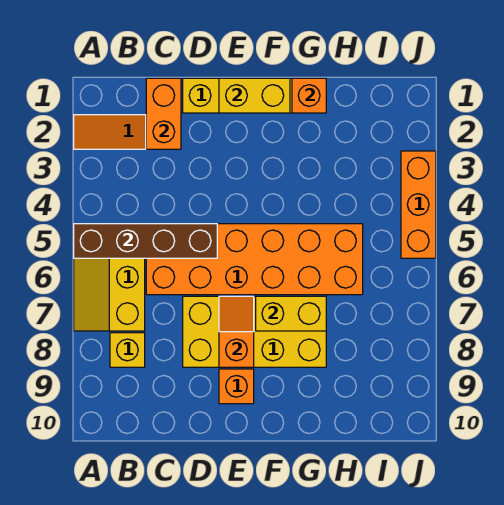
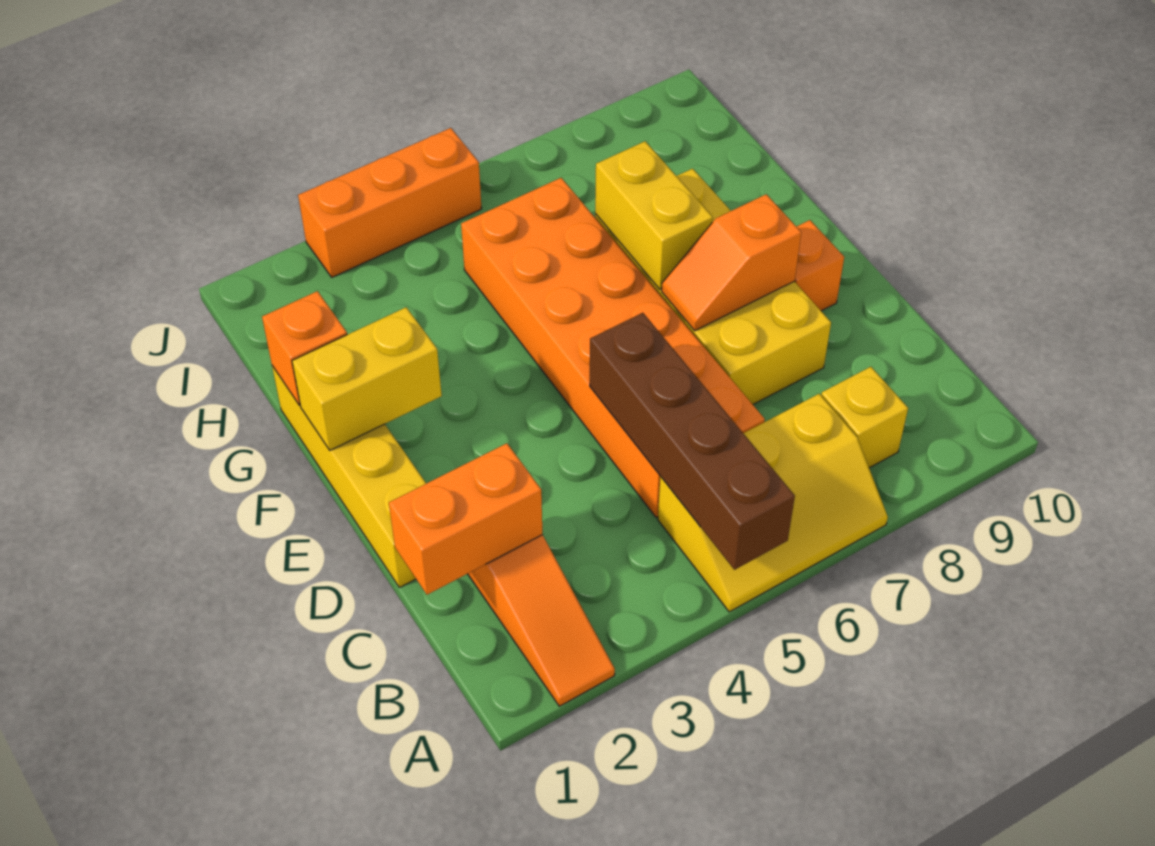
yellow brick E1:F1 level 2 -> yellow brick F1:F2 level 2

